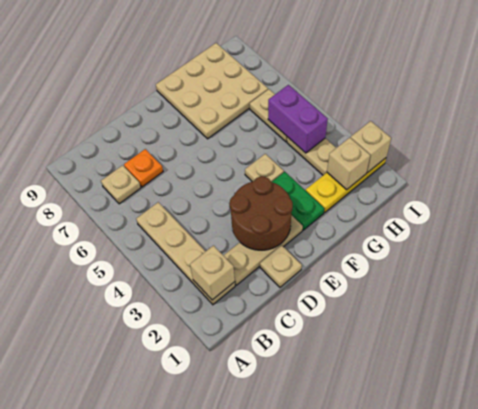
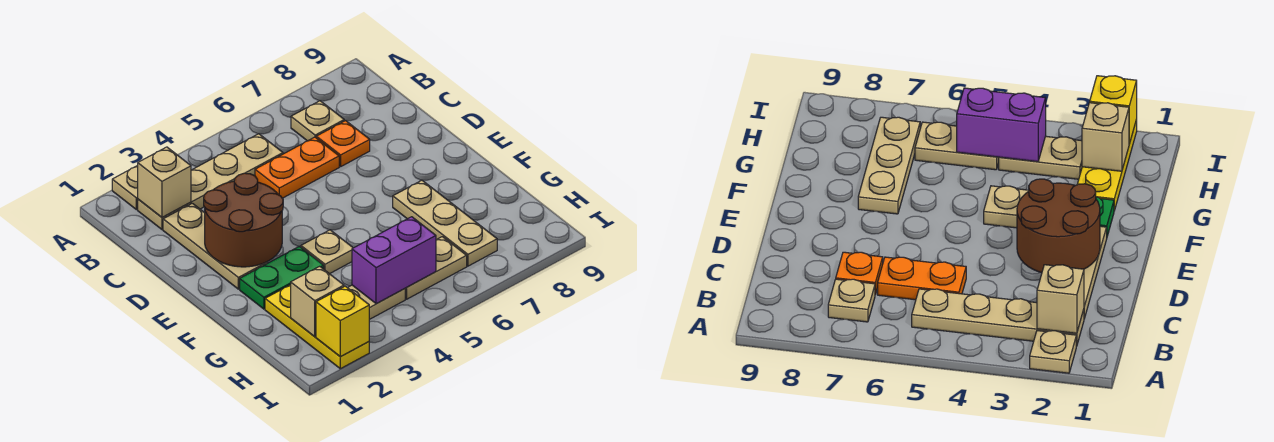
none -> orange plate C5:C6 level 1
tan plate D1 level 1 -> tan plate A2 level 1
tan plate F7:H9 level 1 -> tan plate F7:H7 level 1
tan brick I2 level 2 -> yellow brick I2 level 2

